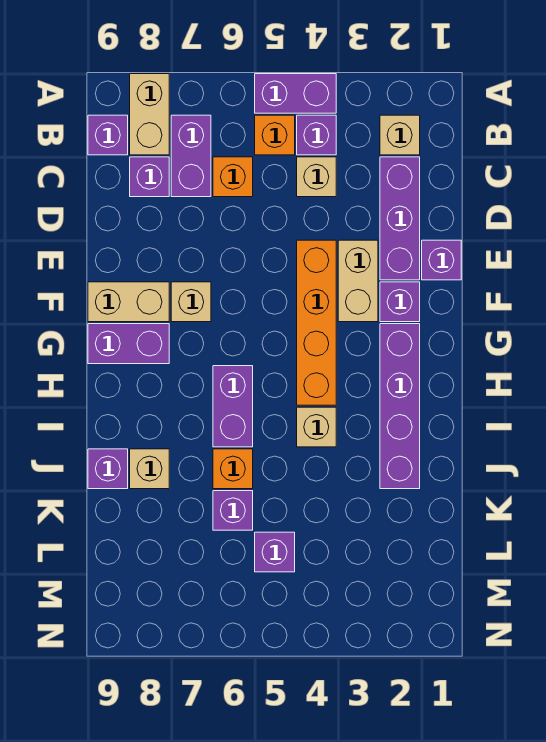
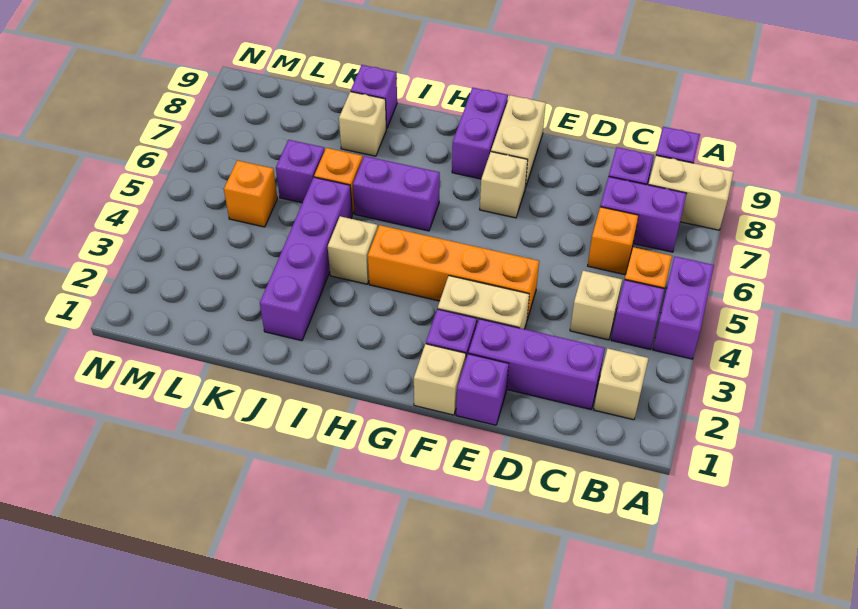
none -> tan brick F1 level 1
purple brick G2:J2 level 1 -> purple brick J2:J5 level 1
purple brick L5 level 1 -> orange brick L5 level 1

